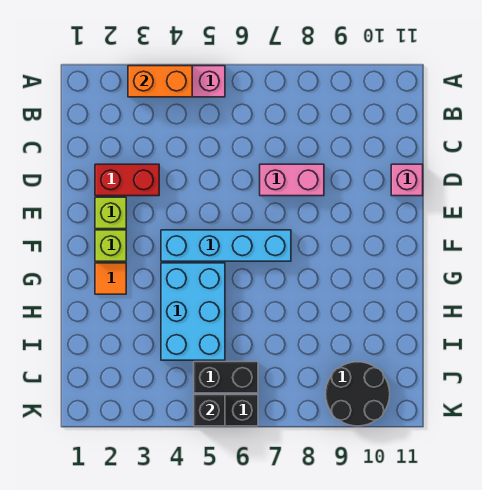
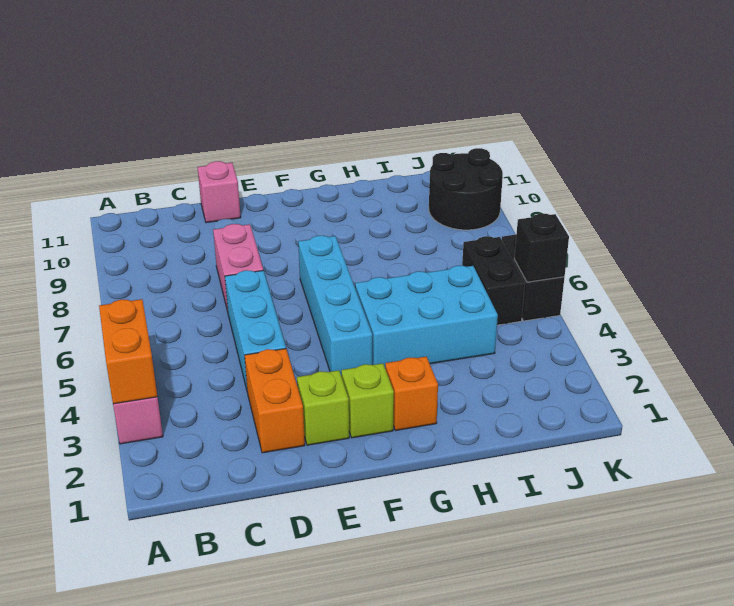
red brick D2:D3 level 1 -> orange brick D2:D3 level 1
none -> cyan brick D4:D6 level 1
orange tile G2 level 1 -> orange brick G2 level 1

